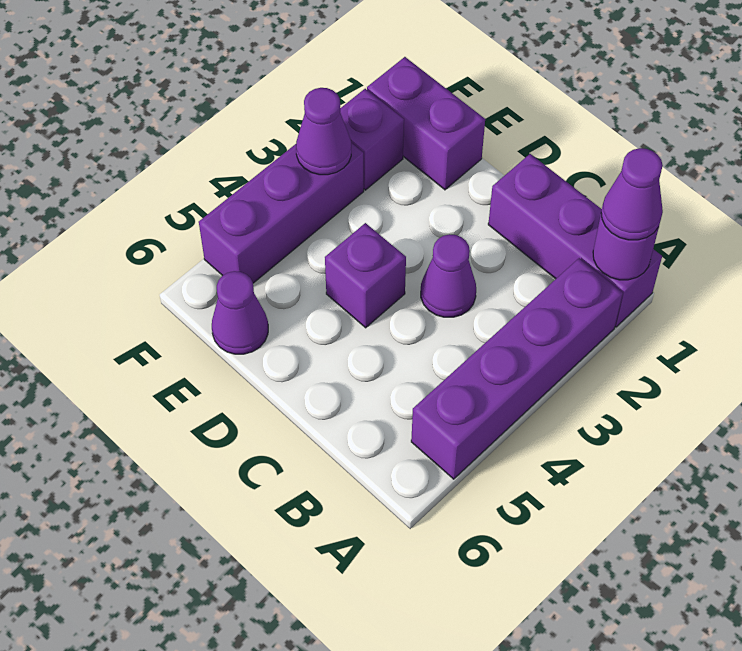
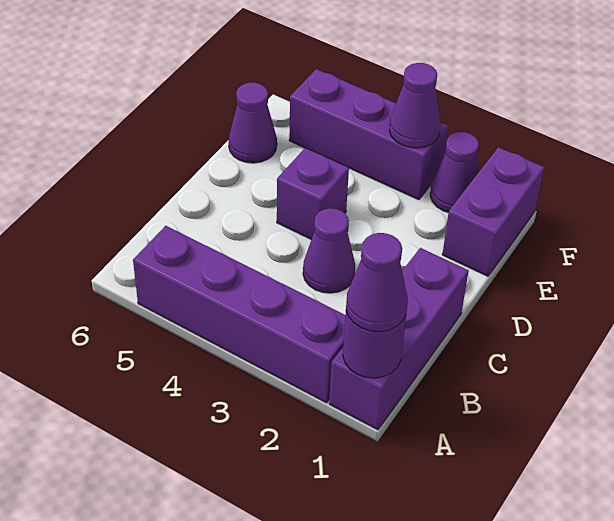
purple brick F2 level 1 -> purple cone F2 level 1

